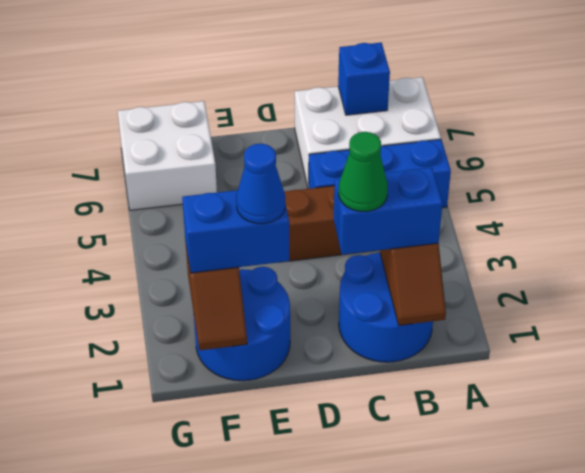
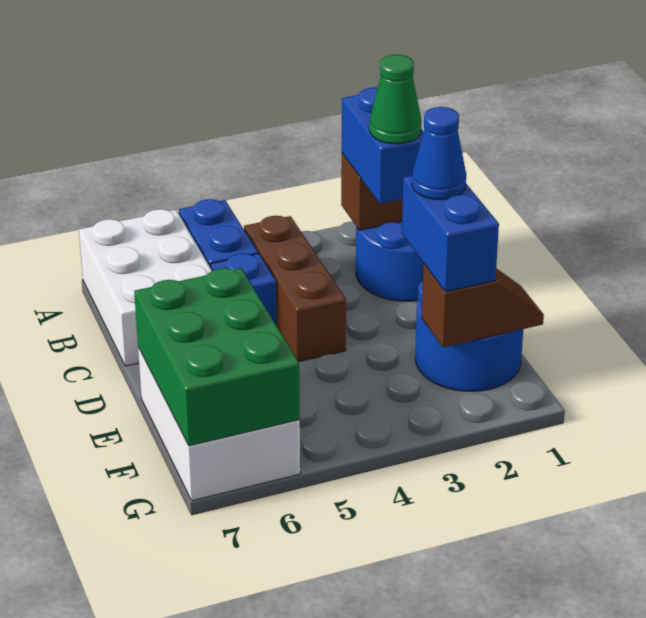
blue brick B7 level 2 -> none
none -> green brick E6:G7 level 2
white brick F6:G7 level 1 -> white brick E6:G7 level 1

